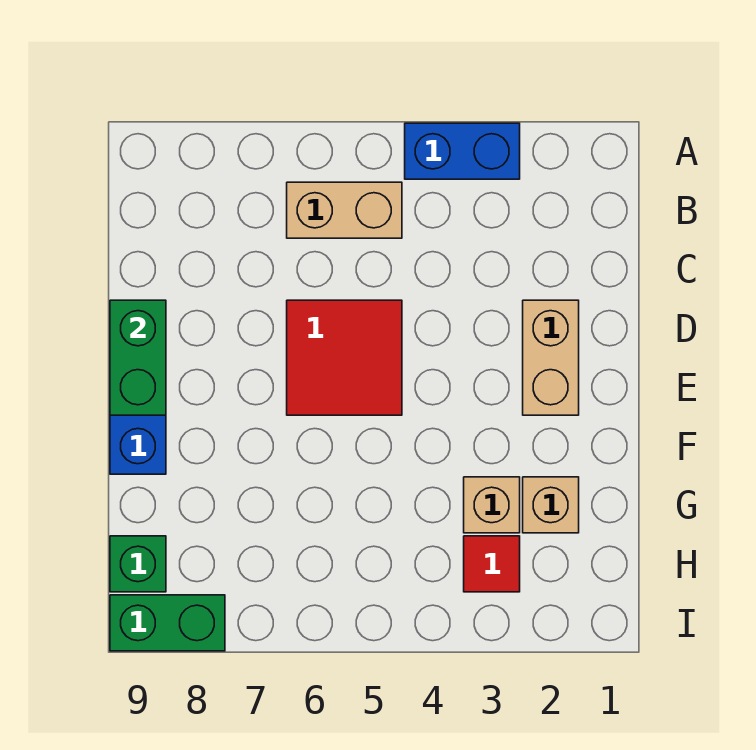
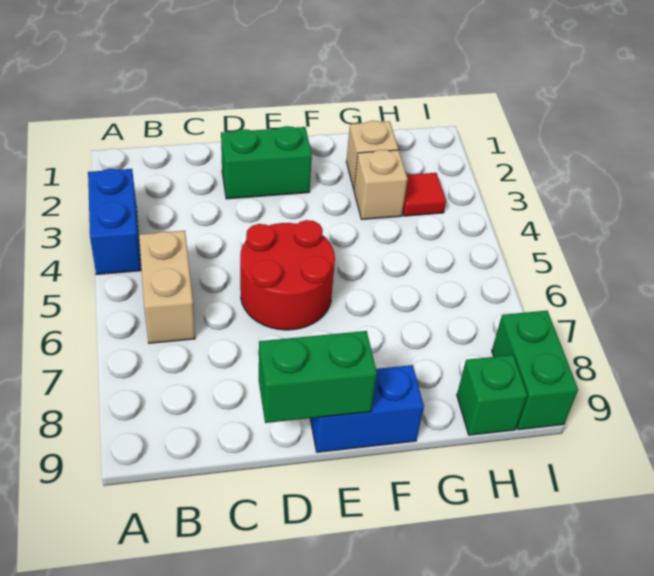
tan brick D2:E2 level 1 -> green brick D2:E2 level 1
red tile D5:E6 level 1 -> red round brick D5:E6 level 1

